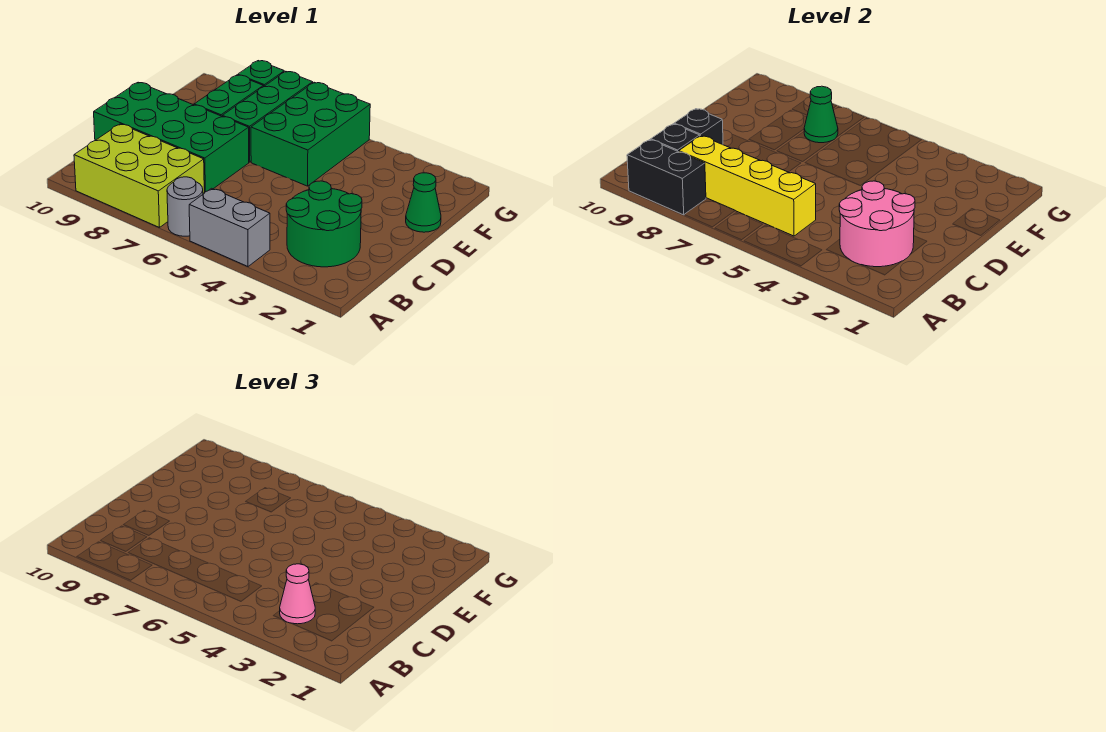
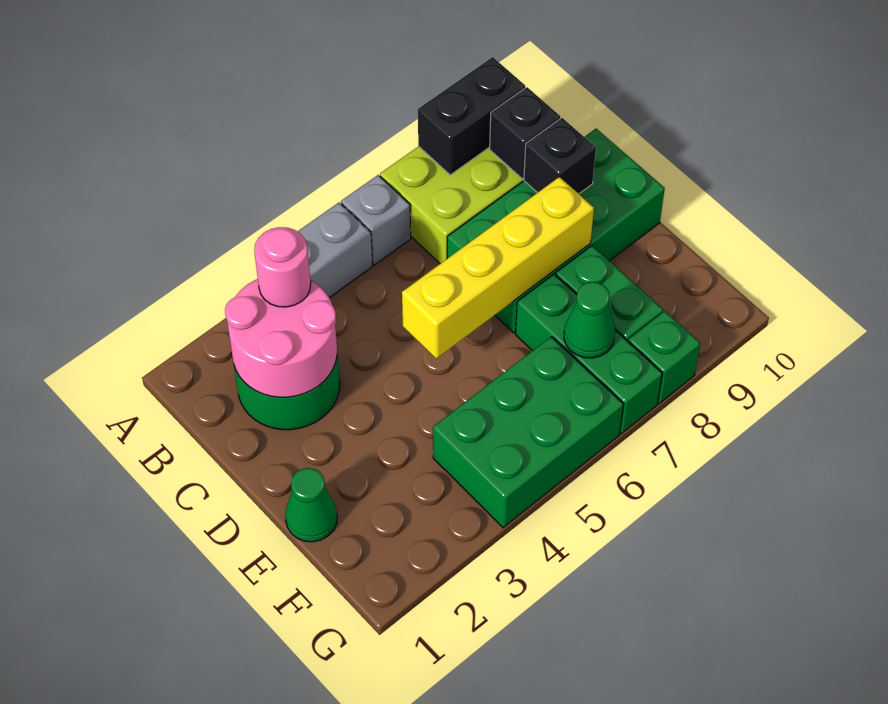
grey round brick A6 level 1 -> grey brick A6 level 1
pink cone B3 level 3 -> pink round brick B3 level 3
yellow brick B5:B8 level 2 -> yellow brick D5:D8 level 2
green brick E5:G6 level 1 -> green brick F4:G6 level 1

